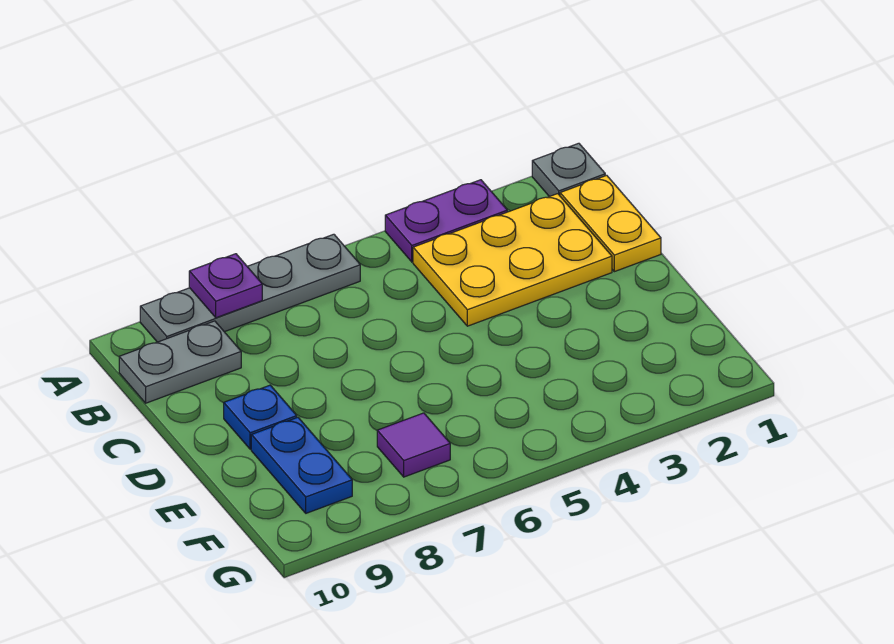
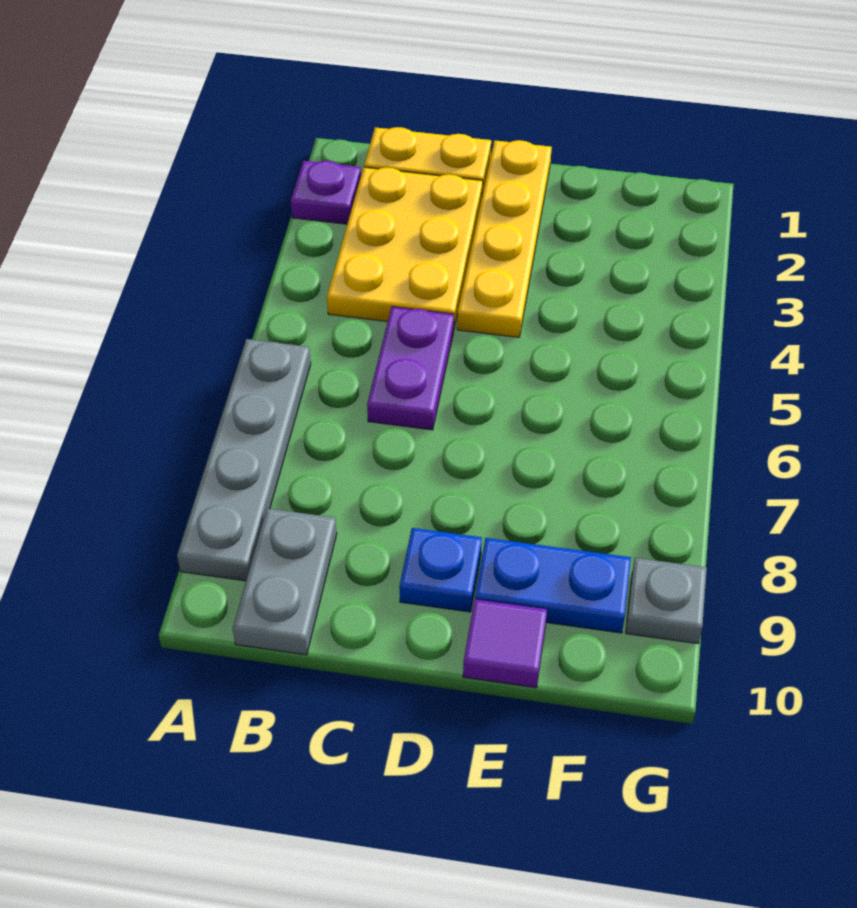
grey plate A1 level 1 -> grey plate G9 level 1
purple plate A3:A4 level 1 -> purple plate C5:C6 level 1
purple plate A8 level 2 -> purple plate A2 level 1
none -> yellow plate D1:D4 level 1
purple tile F7 level 1 -> purple tile E10 level 1

